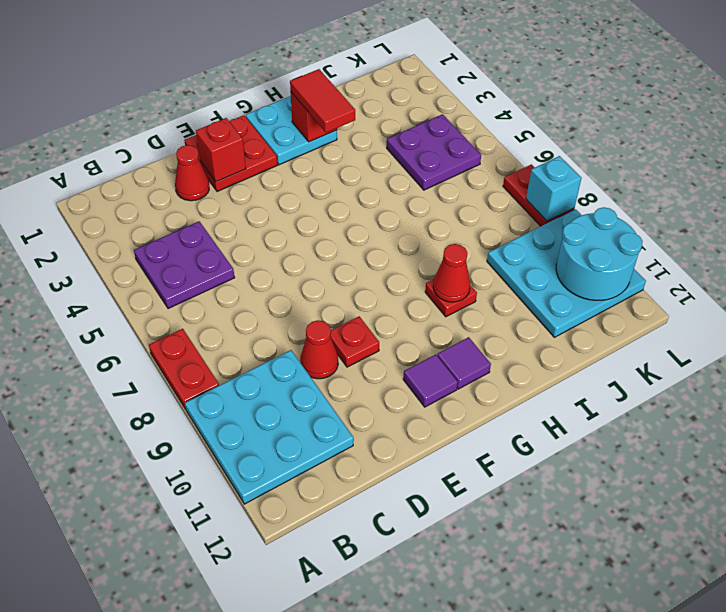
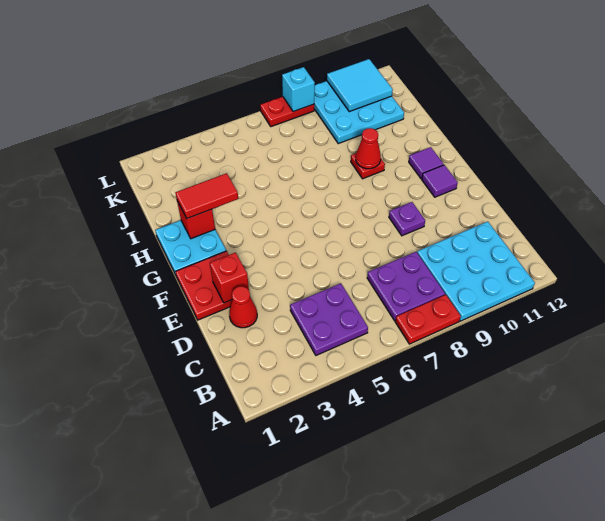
red cone D9 level 1 -> none
red plate E9 level 1 -> purple plate E9 level 1
purple plate J4:K5 level 1 -> purple plate B7:C8 level 1
cyan round brick K10:L11 level 2 -> cyan tile K10:L11 level 2

